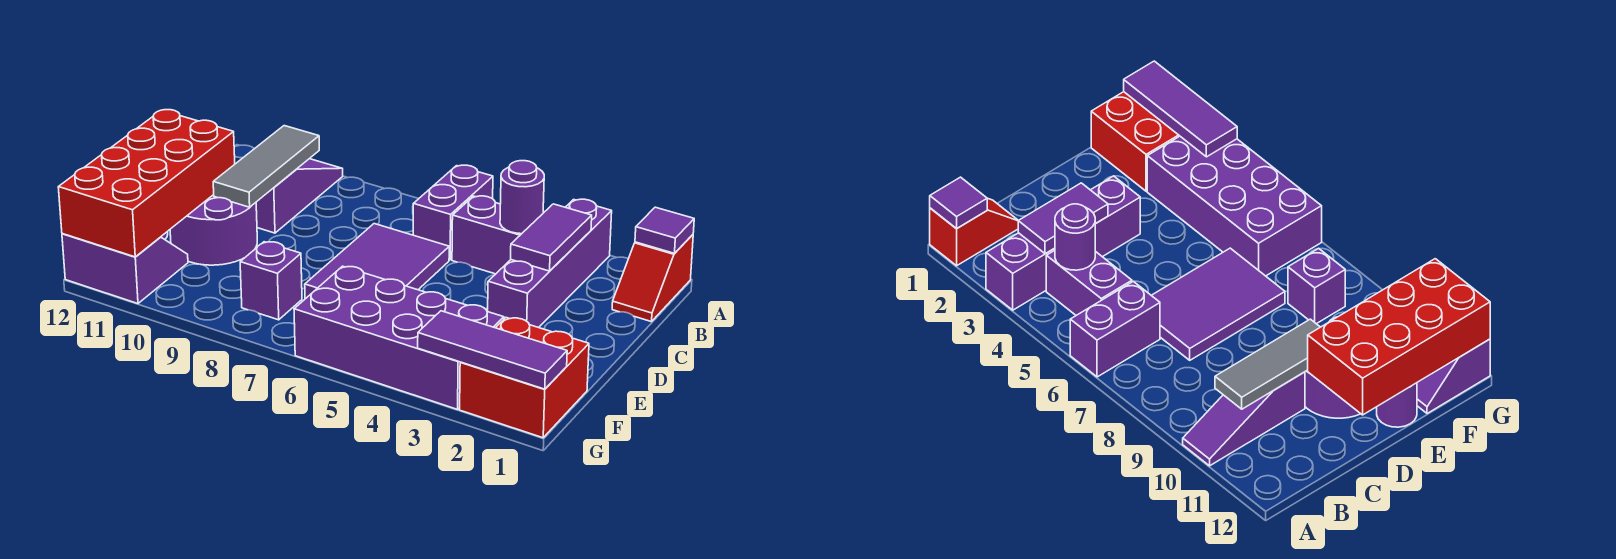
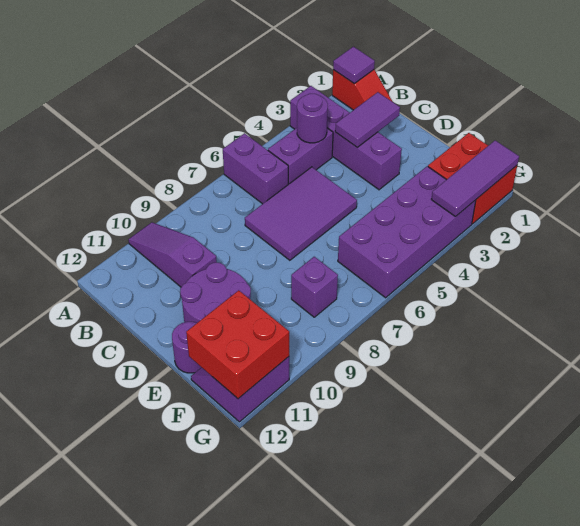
purple tile B3:C3 level 2 -> purple tile C2:C3 level 2
grey tile B10:D10 level 2 -> none
purple tile C6:E7 level 1 -> purple tile C5:D7 level 1
red brick D11:G12 level 2 -> red brick F11:G12 level 2

